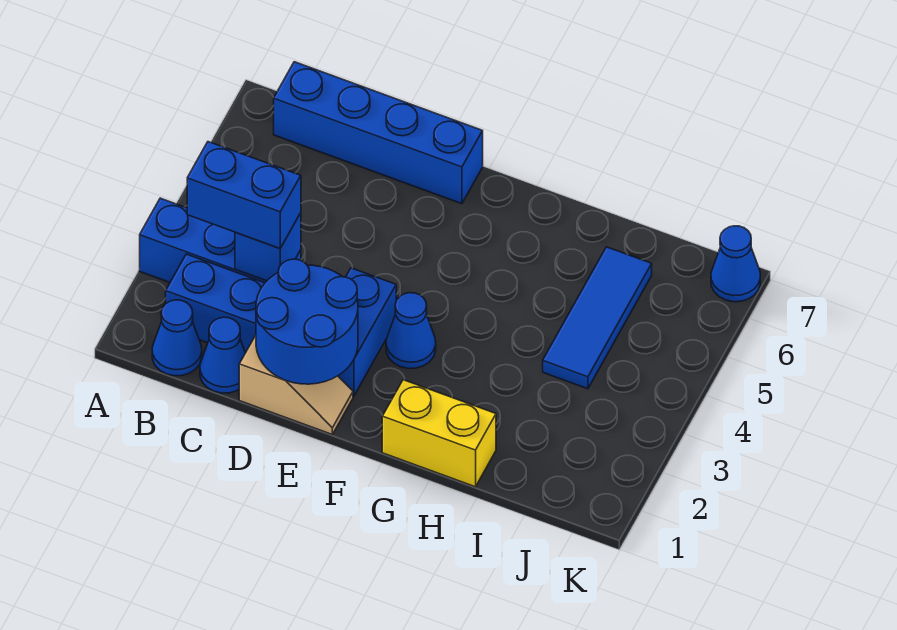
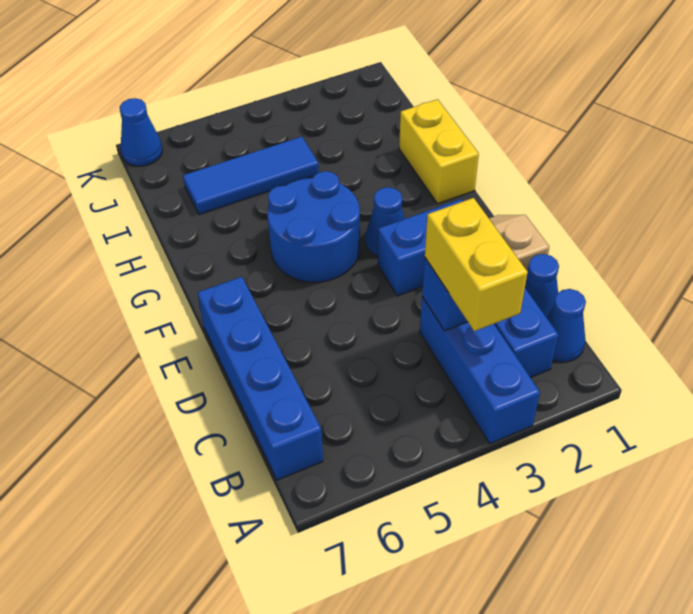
blue brick B3:C3 level 3 -> yellow brick B3:C3 level 3
blue round brick D1:E2 level 2 -> blue round brick F4:G5 level 1

